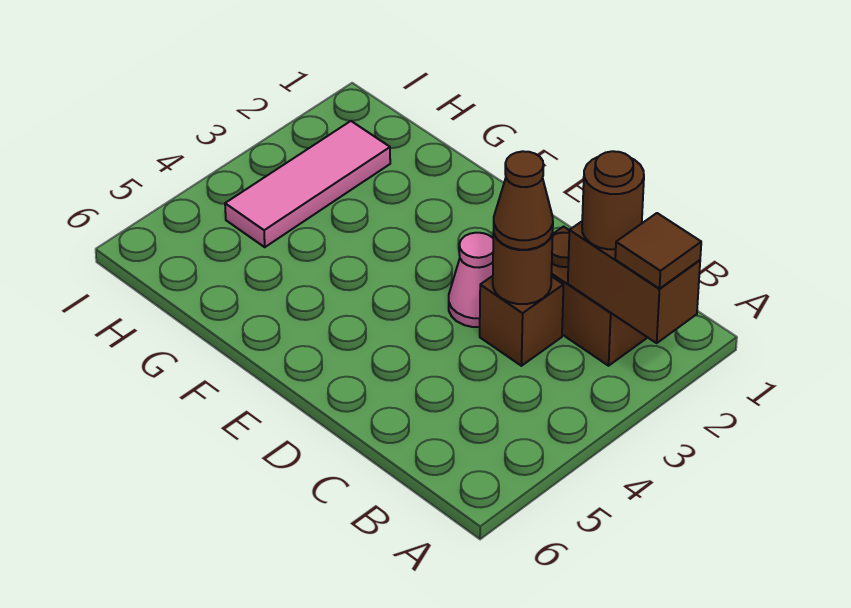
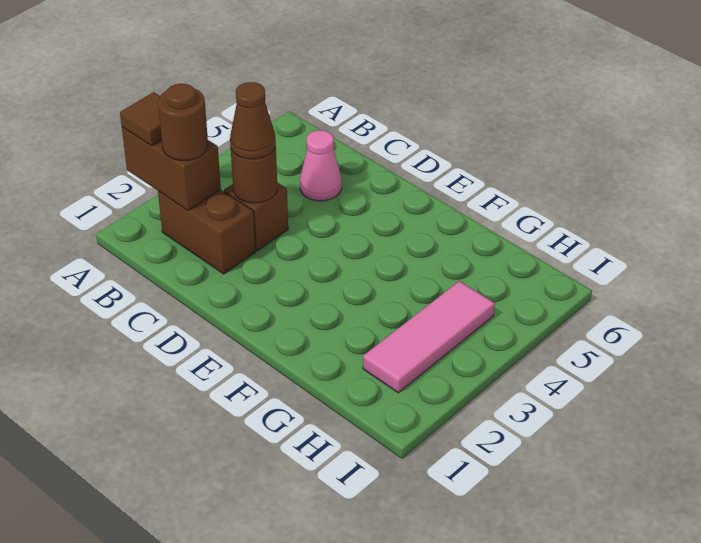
pink cone D3 level 1 -> pink cone C5 level 1

